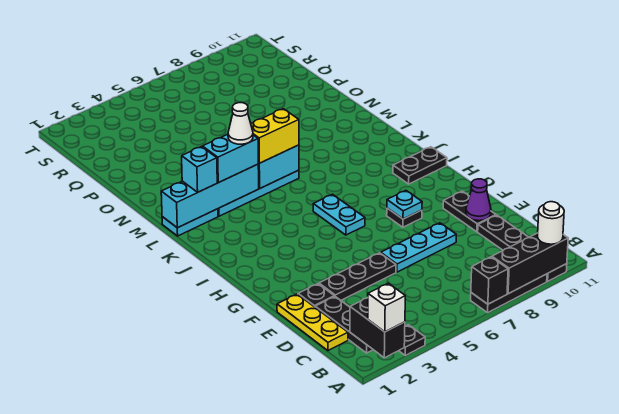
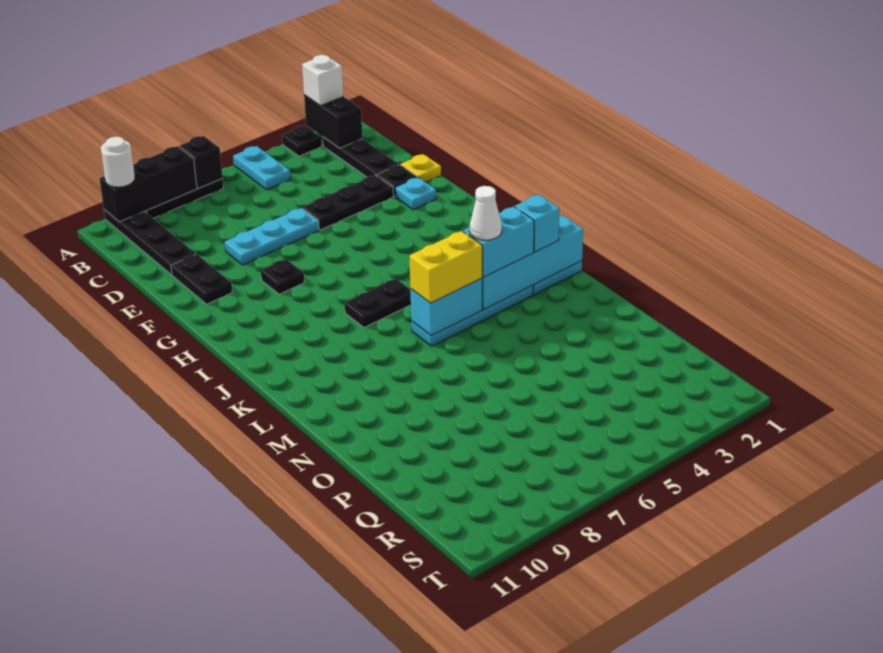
yellow plate C1:E1 level 1 -> yellow plate E1 level 1
purple cone E10 level 2 -> none
cyan plate G8 level 2 -> cyan plate F2 level 1
cyan plate H6:I6 level 1 -> cyan plate A5:B5 level 1
black plate I10:I11 level 1 -> black plate J6:J7 level 1

